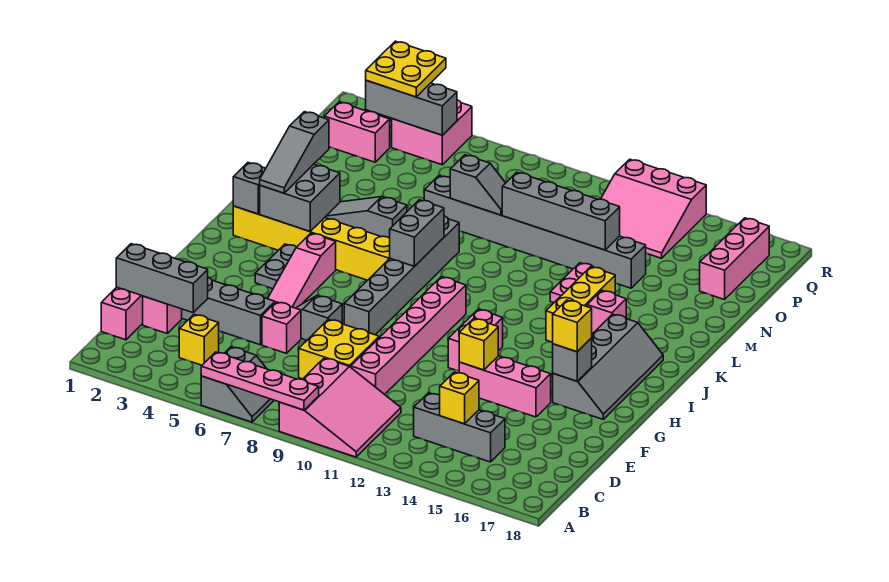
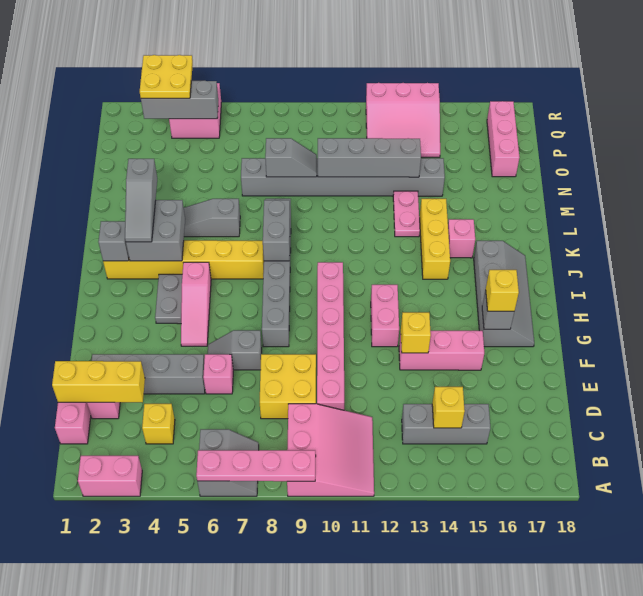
grey brick D1:D3 level 2 -> yellow brick D1:D3 level 2
pink brick P2:P3 level 1 -> pink brick A2:A3 level 1

